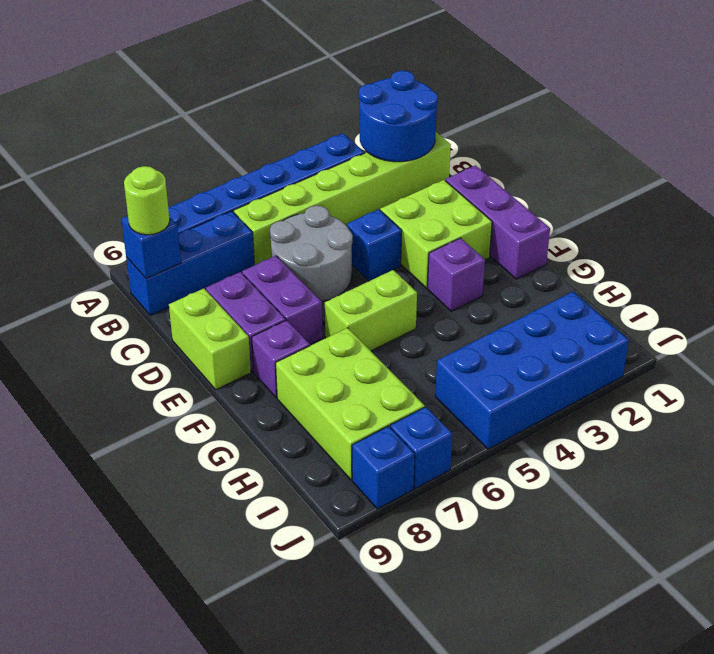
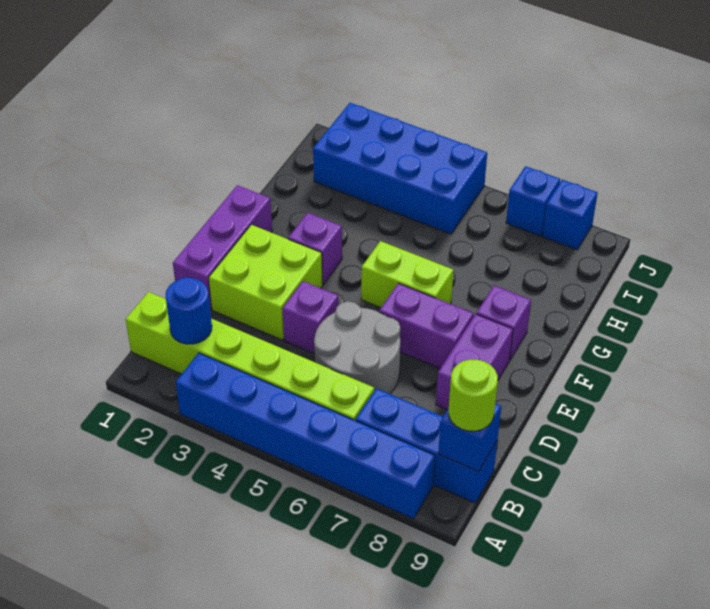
blue round brick A1:B2 level 2 -> blue round brick B2 level 2
blue brick D4 level 1 -> purple brick D4 level 1
purple brick D7:E7 level 1 -> purple brick E6:E7 level 1
lime brick D9:E9 level 1 -> none
lime brick G7:I8 level 1 -> none

